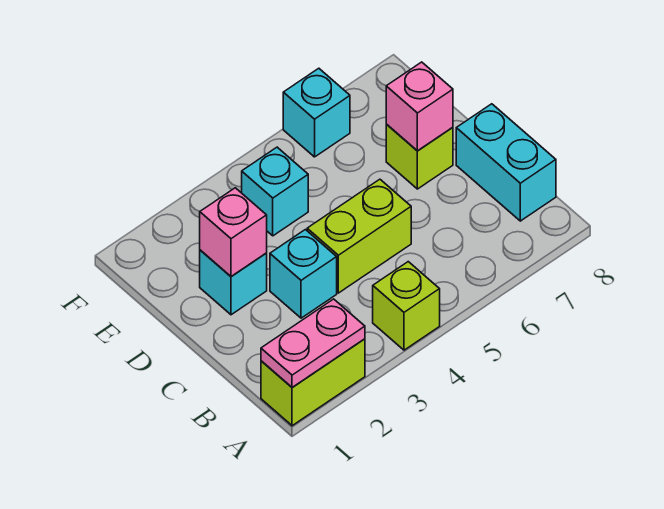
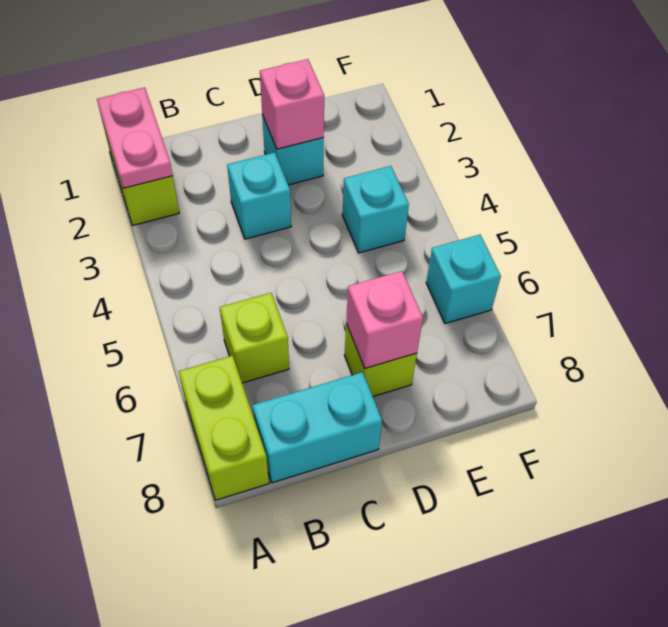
lime brick A4 level 1 -> lime brick B6 level 1
lime brick C4:C5 level 1 -> lime brick A7:A8 level 1

